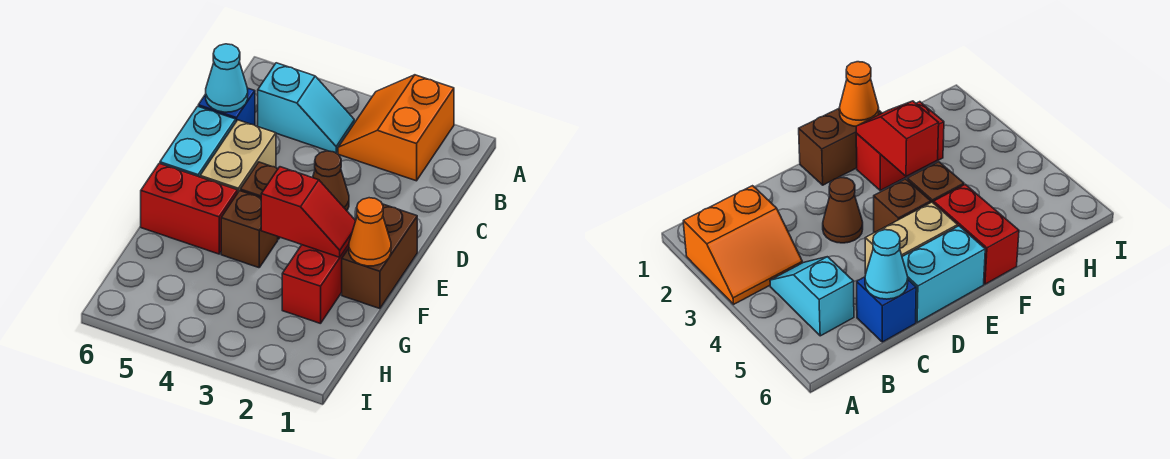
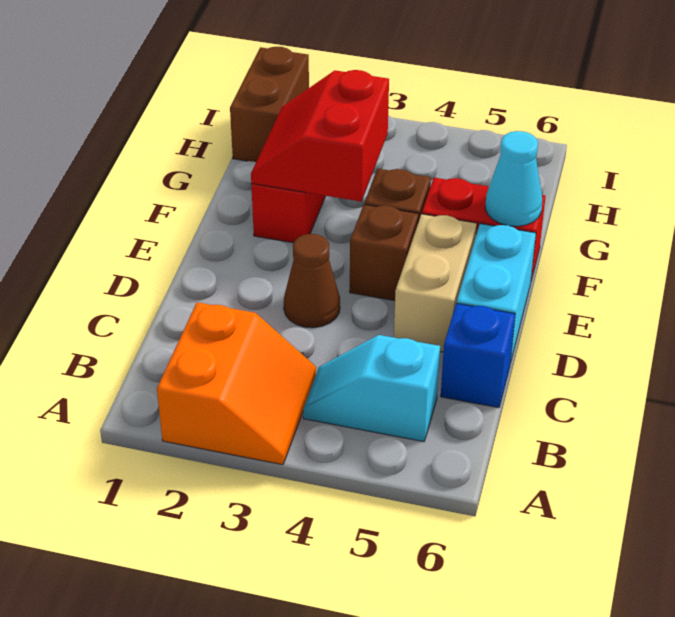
cyan cone C6 level 2 -> cyan cone F6 level 2
brown brick E1:F1 level 1 -> brown brick H1:I1 level 1
orange cone F1 level 2 -> none
red slope F2:F3 level 2 top 3 -> red slope F2:G3 level 2 top 3

